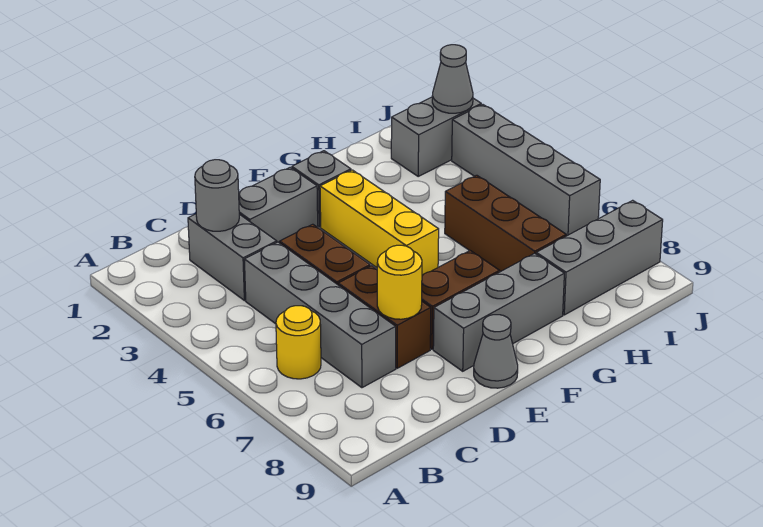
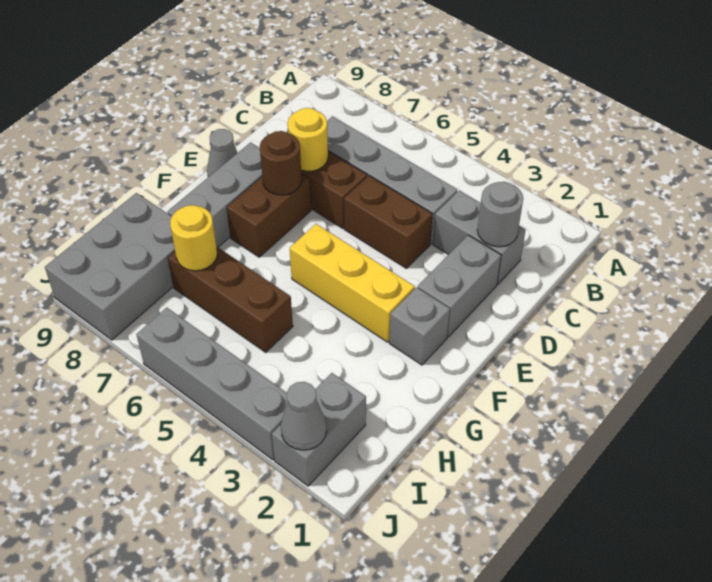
yellow round brick B6 level 1 -> yellow round brick H7 level 2
none -> brown round brick E7 level 2
grey brick H8:J8 level 1 -> grey brick H8:J9 level 1

